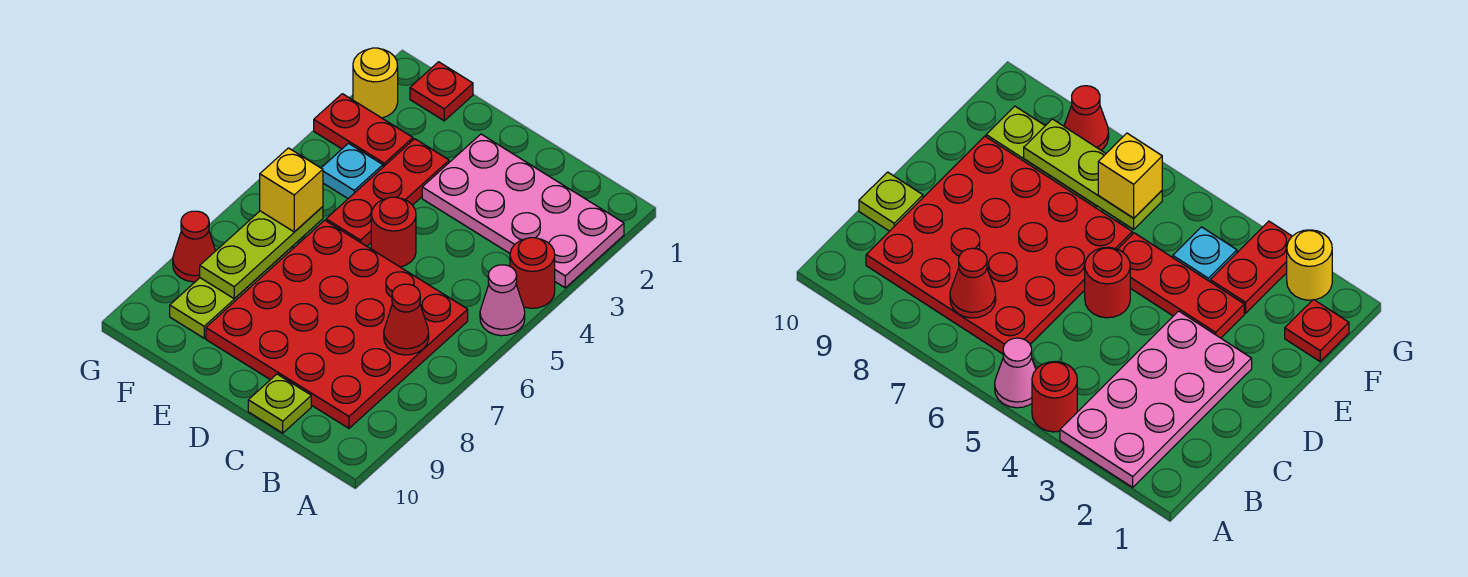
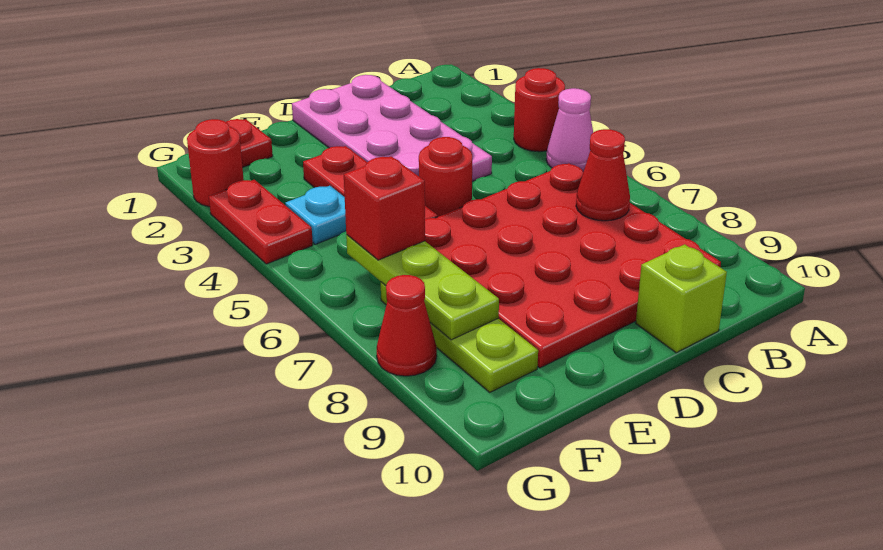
pink plate A2:D3 level 1 -> pink plate C1:D4 level 1
lime plate C10 level 1 -> lime brick C10 level 1
red plate F3:G3 level 1 -> red plate G3:G4 level 1
yellow brick F6 level 3 -> red brick F6 level 3
yellow round brick G2 level 1 -> red round brick G2 level 1

